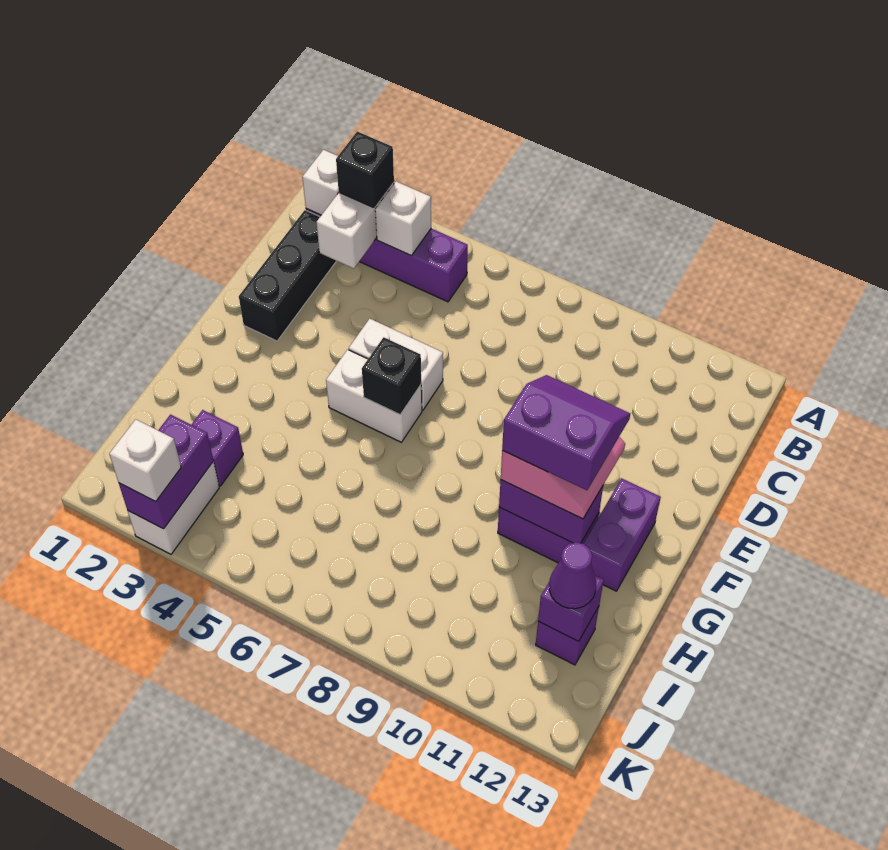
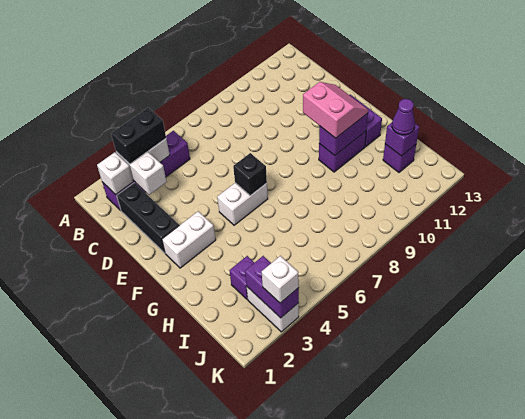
black brick B3 level 3 -> black brick B3:B4 level 3
white brick E5:E6 level 1 -> white brick F2:F3 level 1
purple slope F10:G11 level 4 top G -> none

